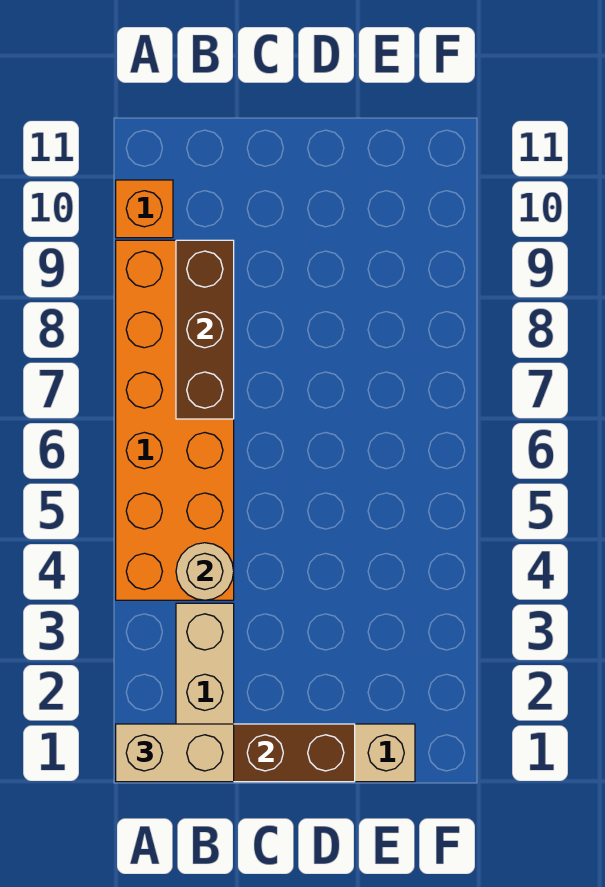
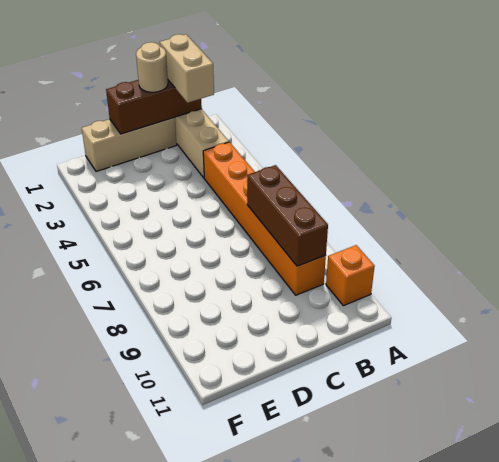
tan brick A1:B1 level 3 -> tan brick B1:B2 level 3
orange brick A4:B9 level 1 -> orange brick B4:B9 level 1
tan round brick B4 level 2 -> tan round brick C1 level 3

